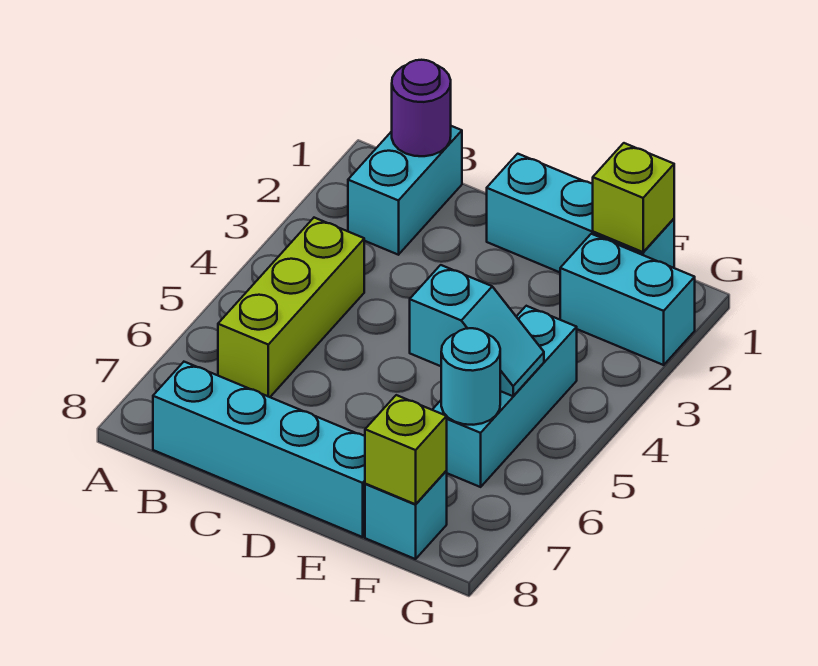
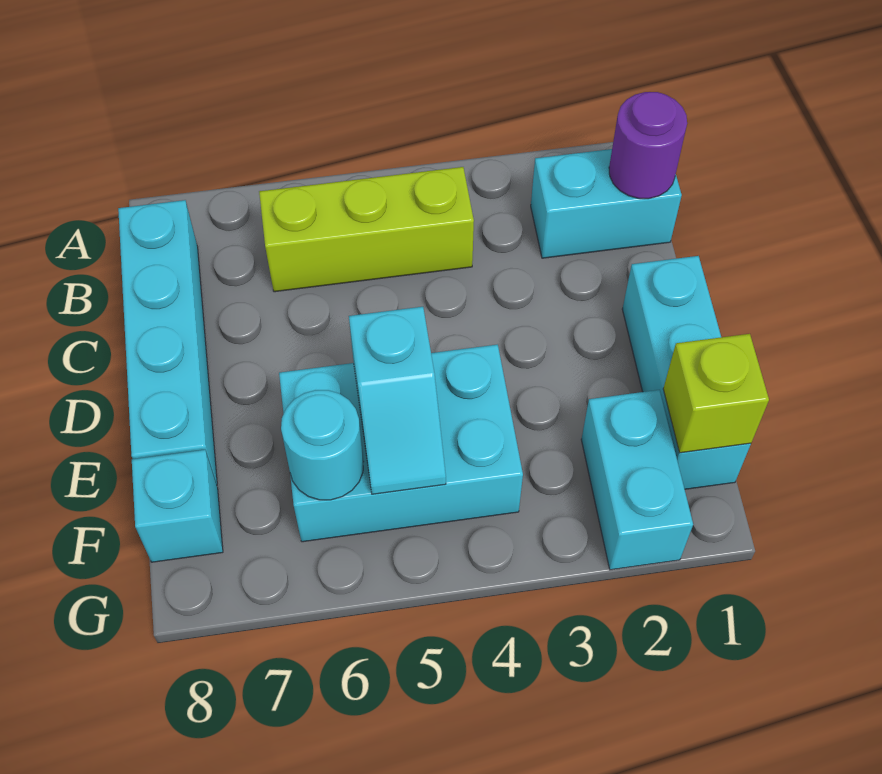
cyan brick F4:F6 level 1 -> cyan brick E4:F6 level 1
lime brick F8 level 2 -> none

